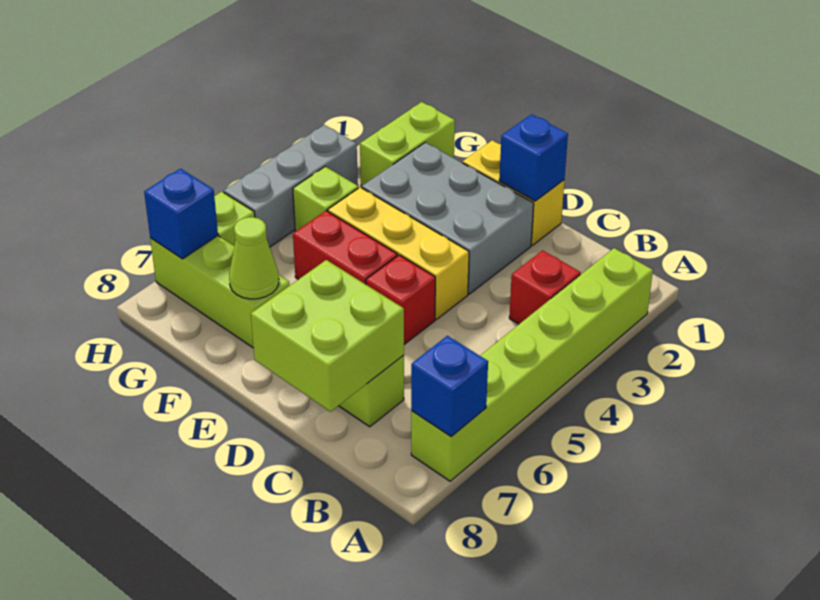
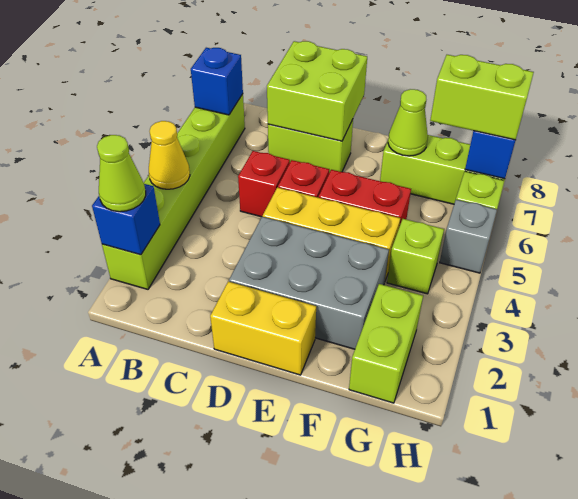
none -> lime cone A2 level 3
none -> yellow cone A4 level 2
red brick B3 level 1 -> red brick C5 level 1
blue brick D1 level 2 -> blue brick A2 level 2
none -> lime brick G7:H7 level 3
grey brick H3:H5 level 1 -> grey brick H5 level 1

